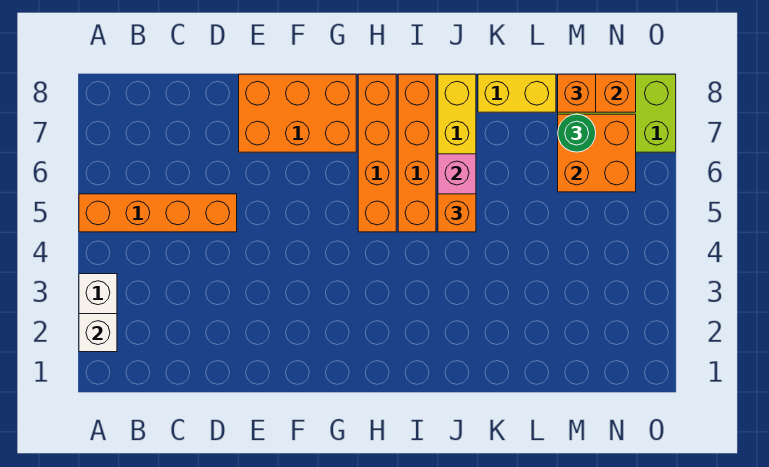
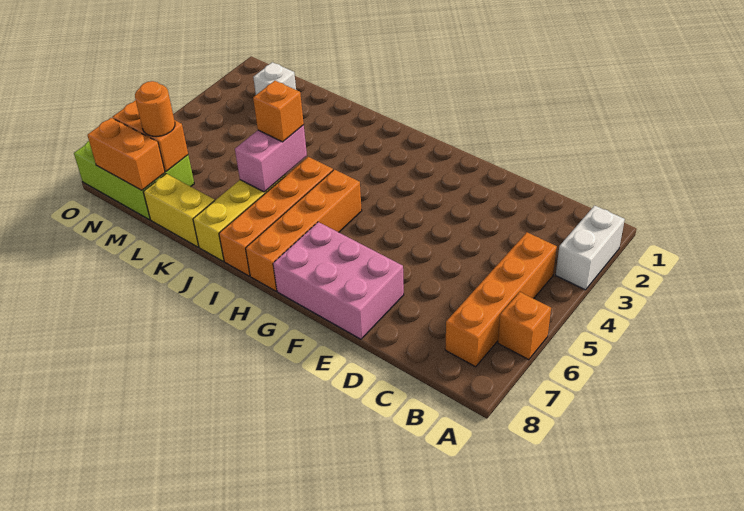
white brick A2 level 2 -> white brick M2 level 1
orange brick A5:D5 level 1 -> orange brick B4:B7 level 1
orange brick E7:G8 level 1 -> pink brick E7:G8 level 1
orange brick M6:N7 level 2 -> orange brick M7:N7 level 2
green round brick M7 level 3 -> orange round brick M7 level 3
orange brick M8 level 3 -> orange brick A6 level 1

